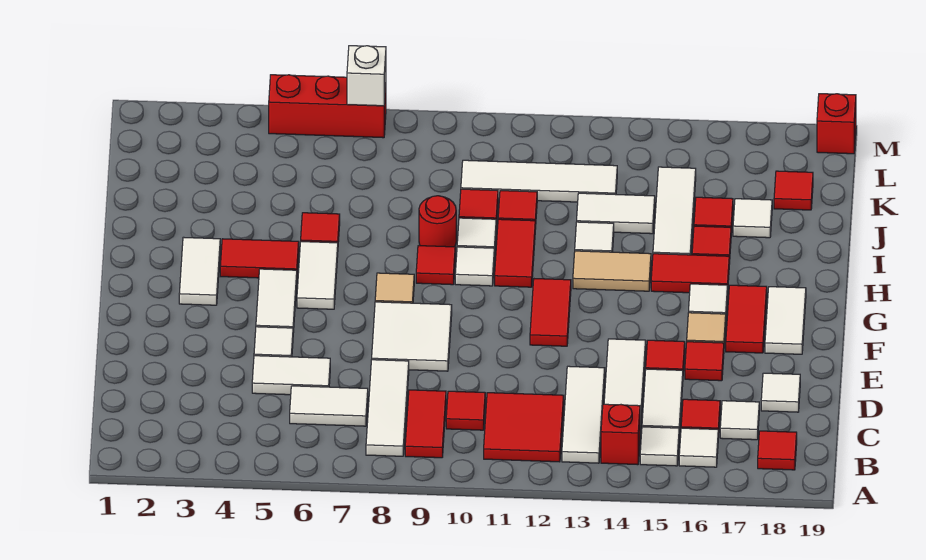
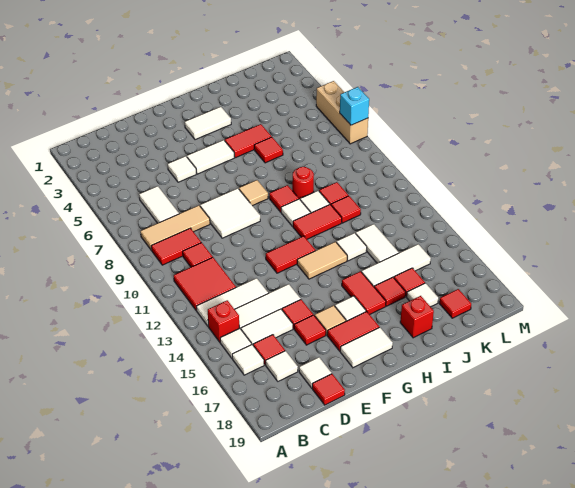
white tile B8:D8 level 1 -> tan tile B8:D8 level 1
red tile B18 level 1 -> red tile D19 level 1
white tile D5:D6 level 1 -> none
white tile G6:H6 level 1 -> none
red tile H4:H5 level 1 -> red tile H5:I5 level 1
tan tile H13:H14 level 1 -> tan tile G13:H13 level 1
white tile K10:K13 level 1 -> none
red brick M5:M7 level 1 -> tan brick M5:M7 level 1
white brick M7 level 2 -> cyan brick M7 level 2
red brick M19 level 1 -> red brick I18 level 1

